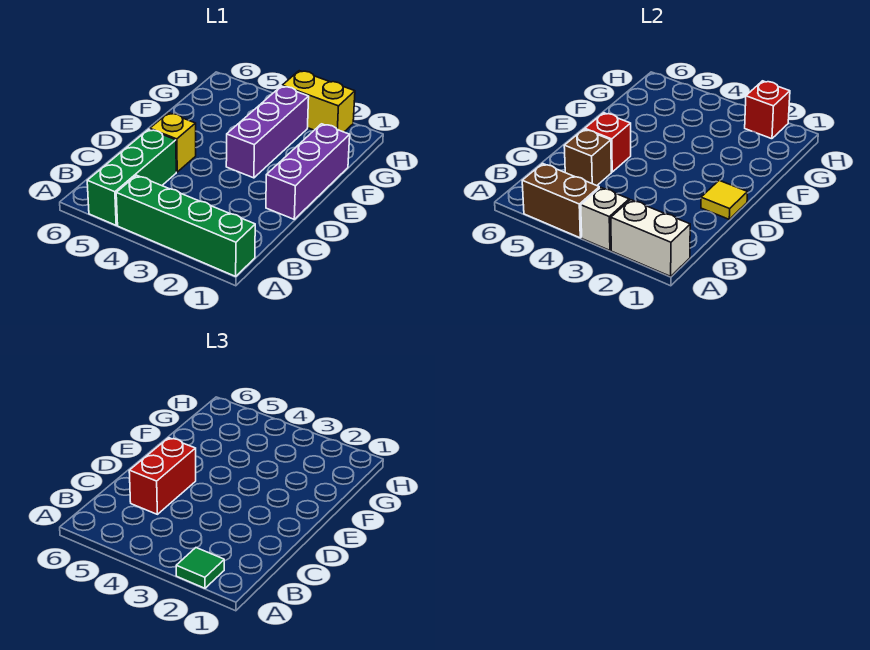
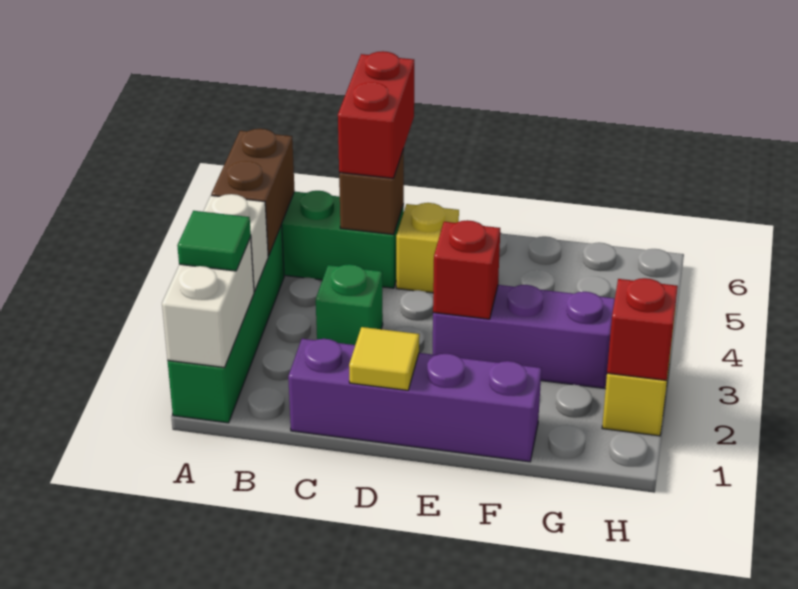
none -> green brick C3 level 1
red brick C5:D5 level 3 -> red brick C5:C6 level 3
purple brick D1:F1 level 1 -> purple brick C1:F1 level 1
red brick D5 level 2 -> red brick E3 level 2

